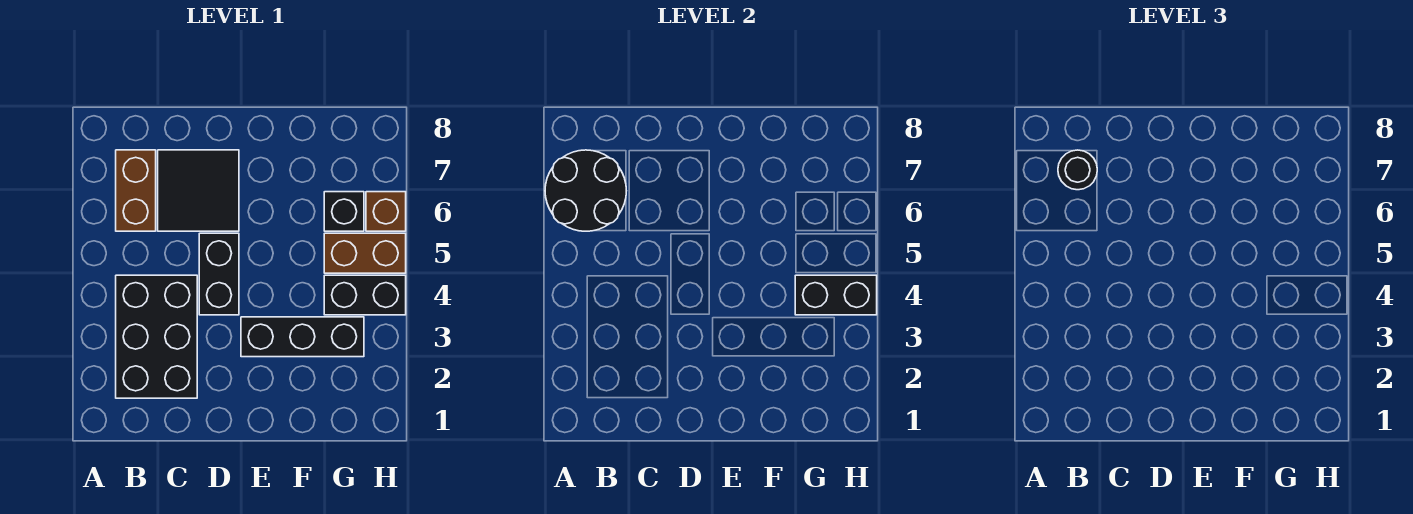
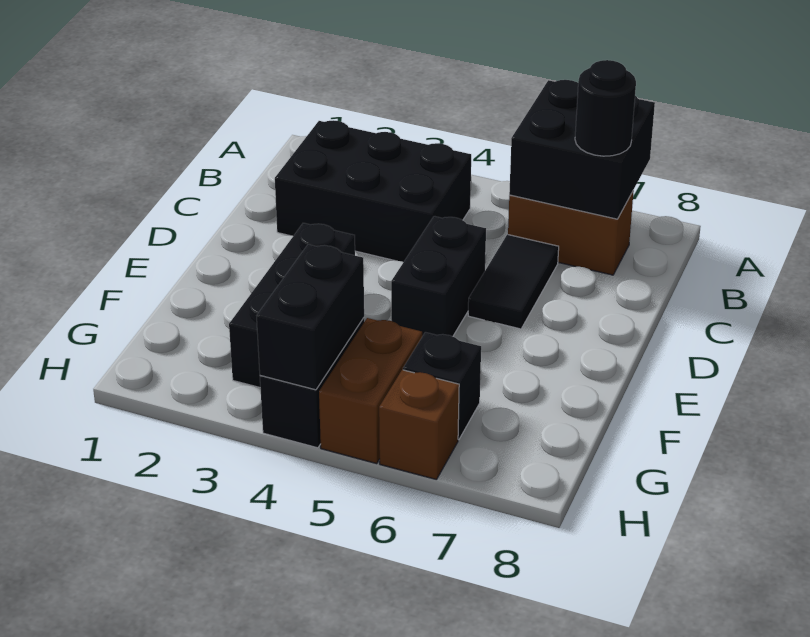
black round brick A6:B7 level 2 -> black brick A6:B7 level 2
black tile C6:D7 level 1 -> black tile C6:D6 level 1
black brick D4:D5 level 1 -> black brick D5:E5 level 1

